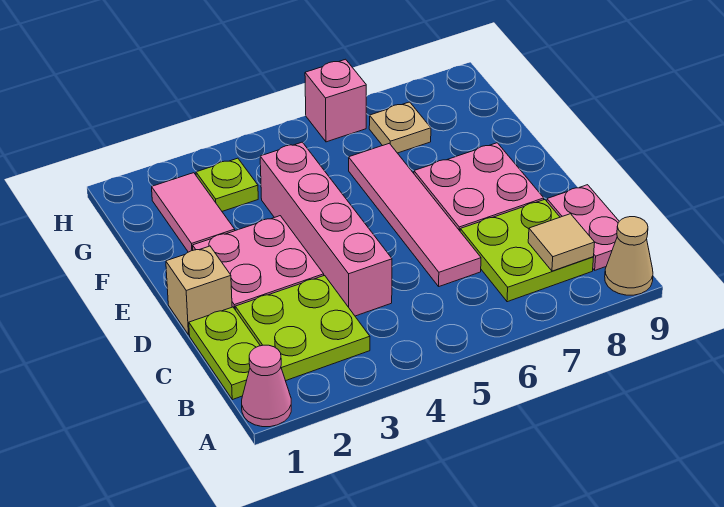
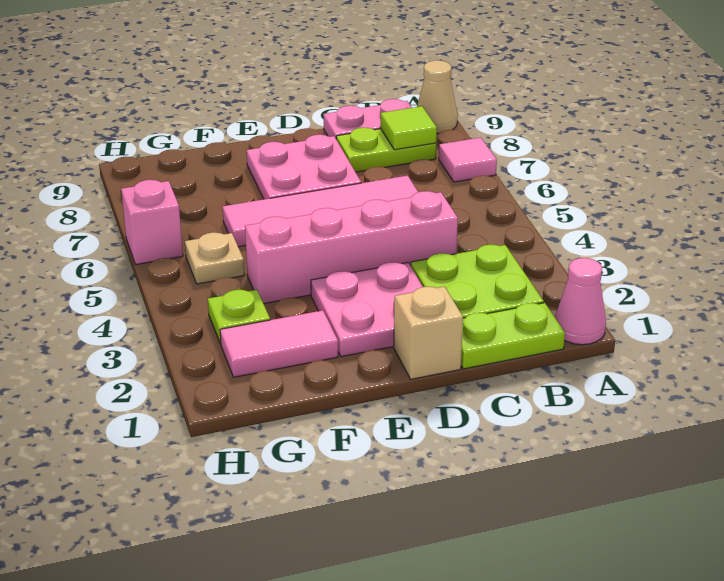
none -> pink tile A7 level 1
lime plate B7:C8 level 1 -> lime plate B8:C8 level 1
tan tile B8 level 2 -> lime tile B8 level 2
tan plate G7 level 1 -> tan plate G5 level 1

